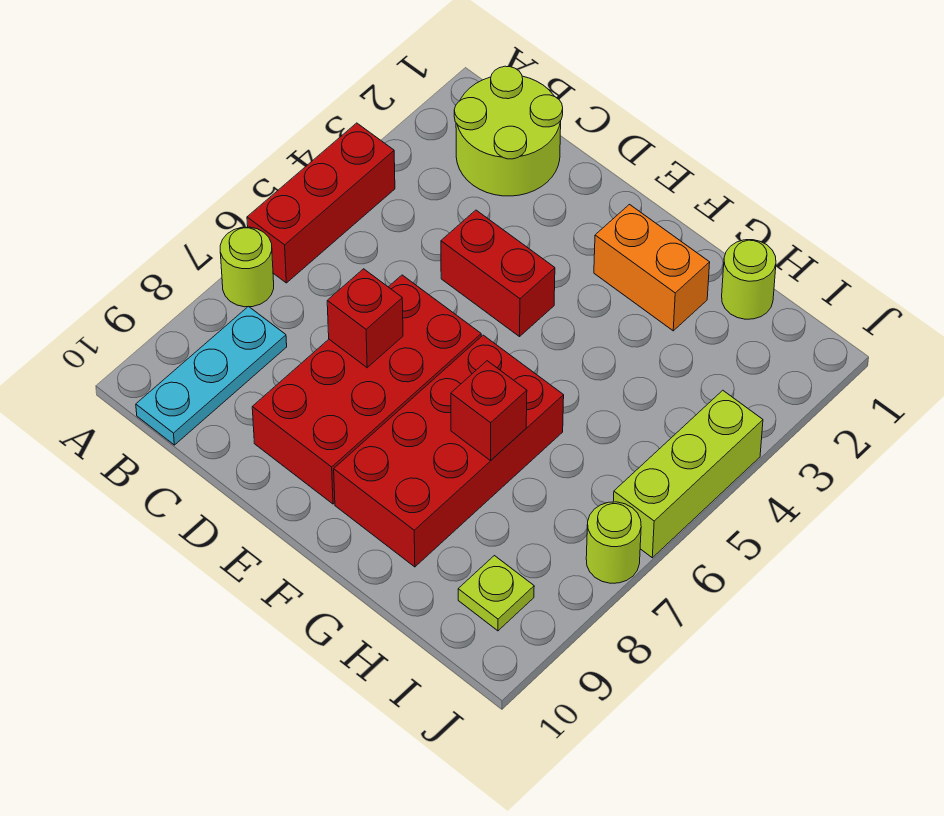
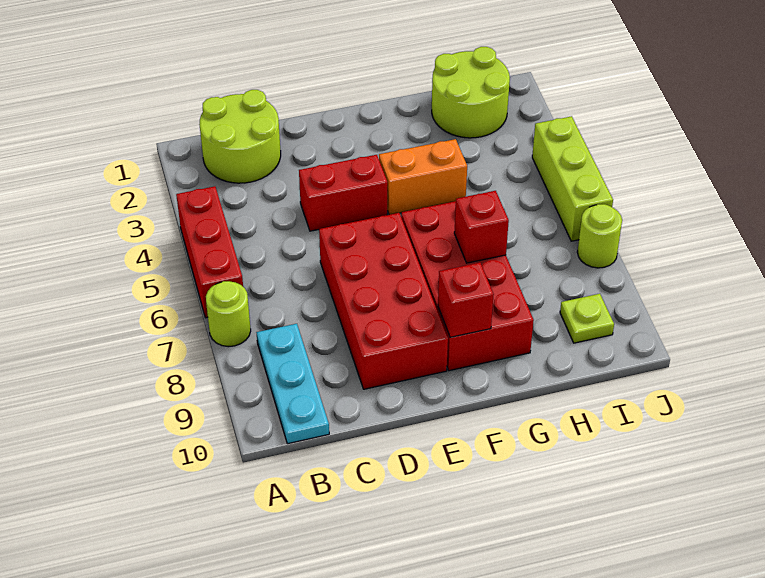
red brick D7 level 2 -> red brick F9 level 2
orange brick F2:G2 level 1 -> orange brick F4:G4 level 1
lime round brick H1 level 1 -> lime round brick H1:I2 level 1

